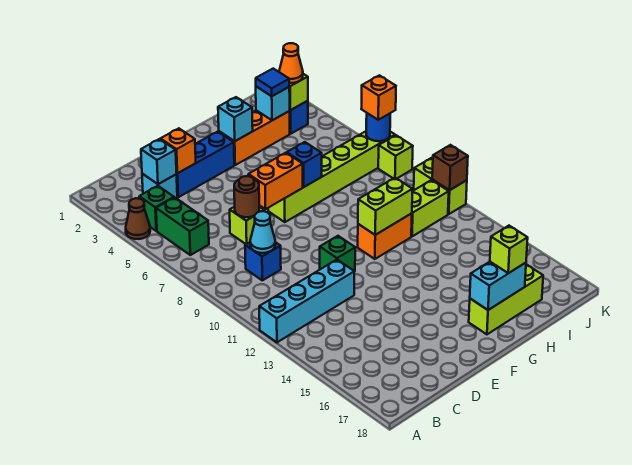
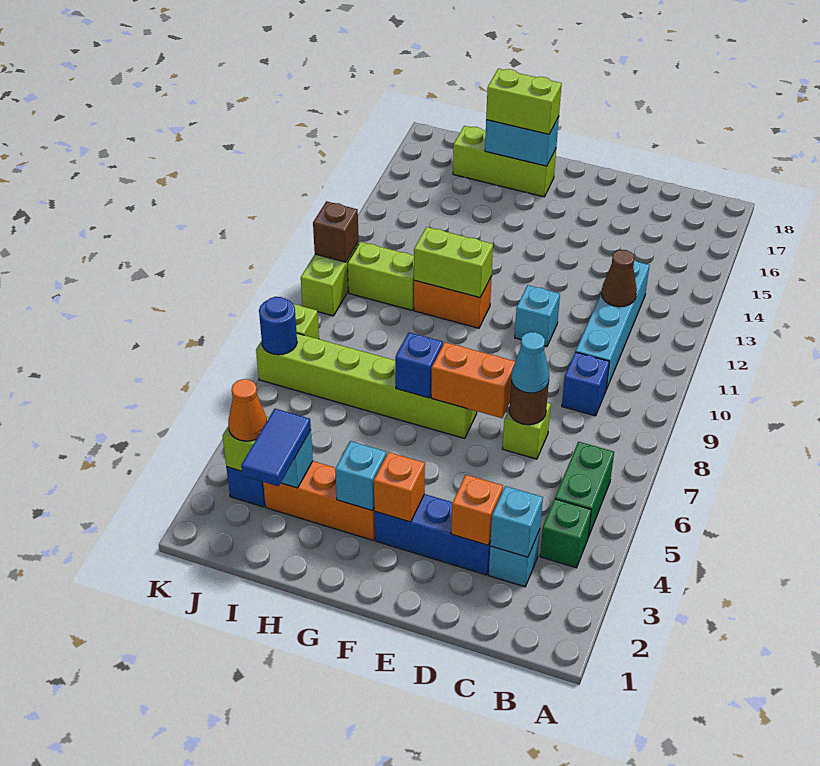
brown cone A4 level 1 -> brown cone C12 level 2
cyan brick A12:D12 level 1 -> cyan brick C10:C13 level 1
cyan cone C9 level 2 -> cyan cone D7 level 3
green brick E11 level 1 -> cyan brick E11 level 1
lime brick H17 level 3 -> lime brick G17:H17 level 3
blue tile I3 level 3 -> blue tile I2:I3 level 3
orange brick K7 level 3 -> orange brick F3 level 2

